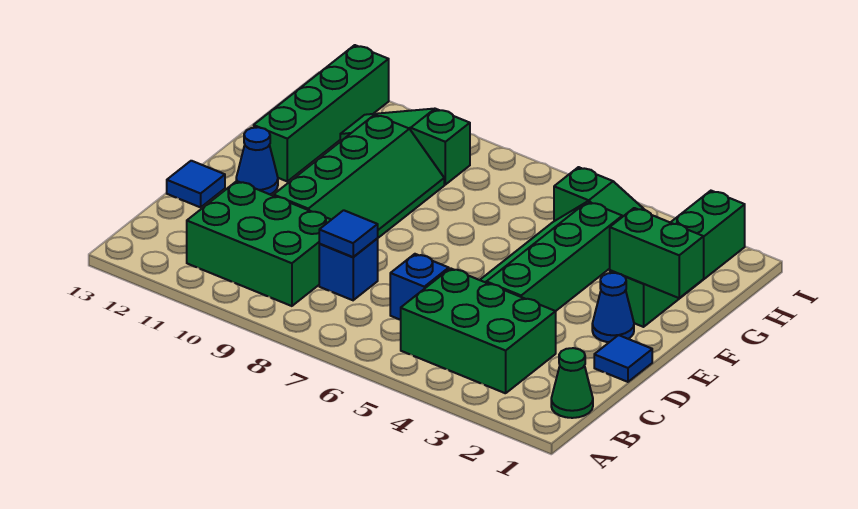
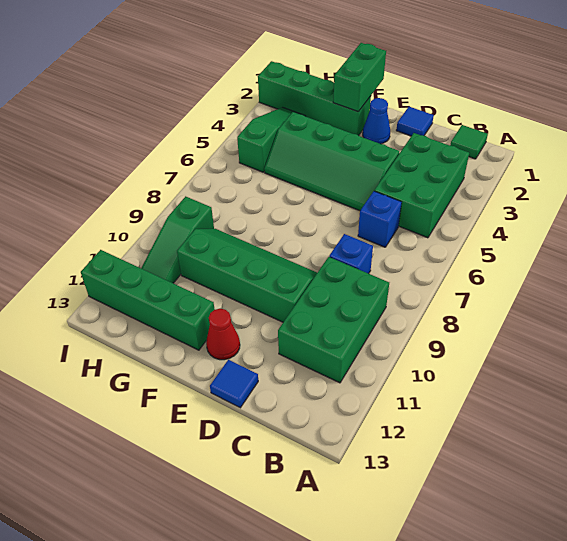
green cone B1 level 1 -> green tile B1 level 1
blue tile C8 level 2 -> none
blue cone E12 level 1 -> red cone E12 level 1

